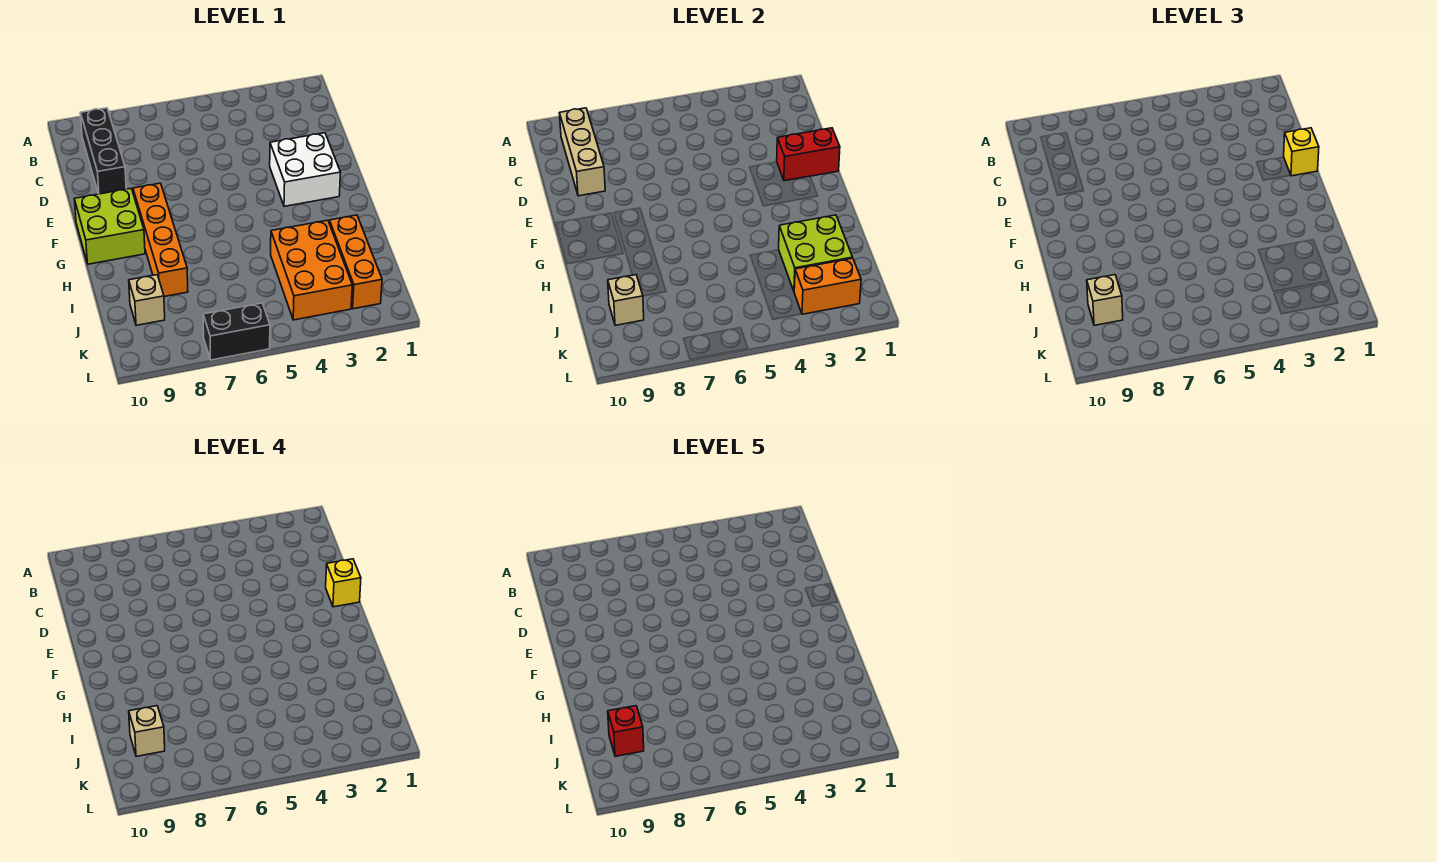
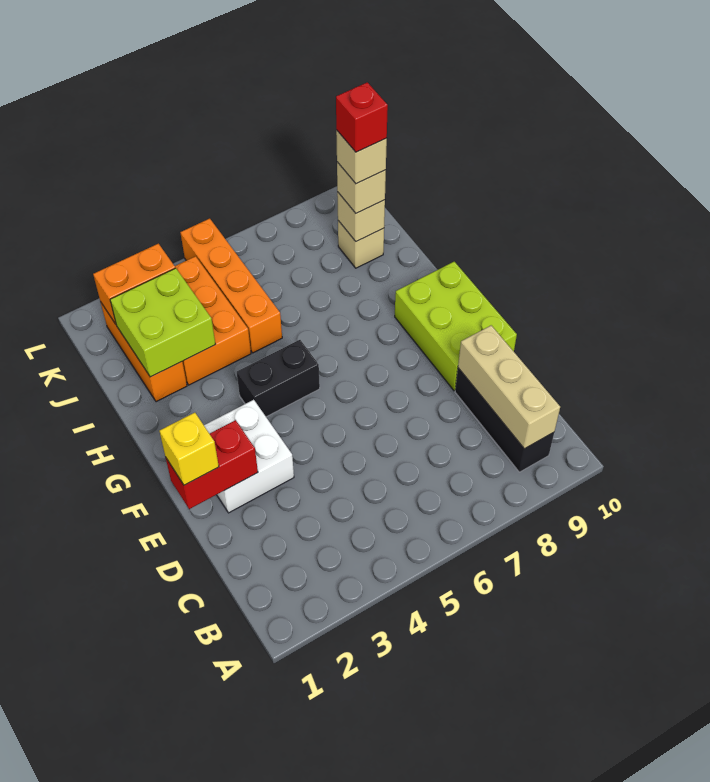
yellow brick E1 level 4 -> none
orange brick F8:I8 level 1 -> orange brick I5:L5 level 1
lime brick F9:G10 level 1 -> lime brick E9:G10 level 1
black brick L6:L7 level 1 -> black brick G4:G5 level 1

